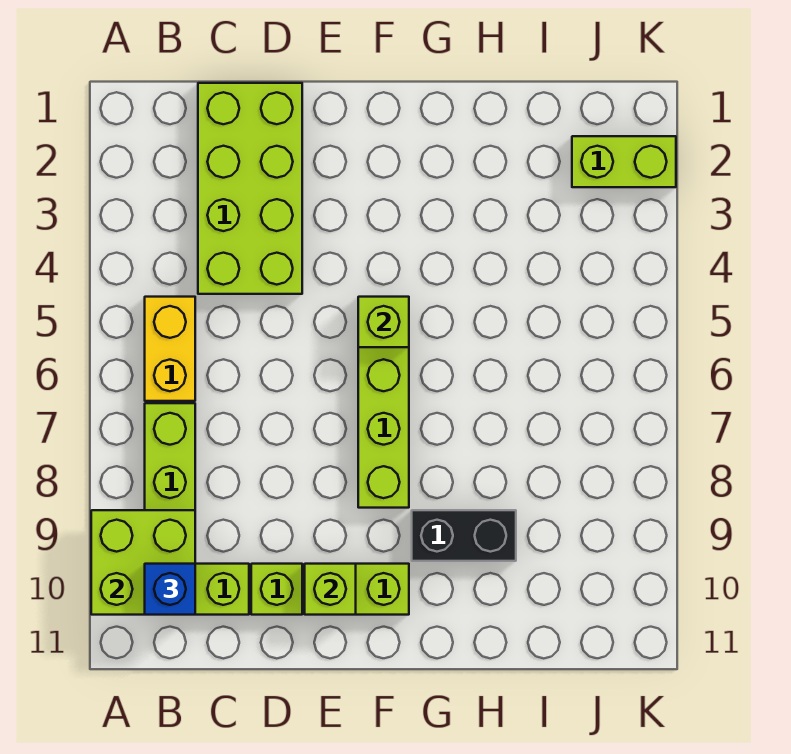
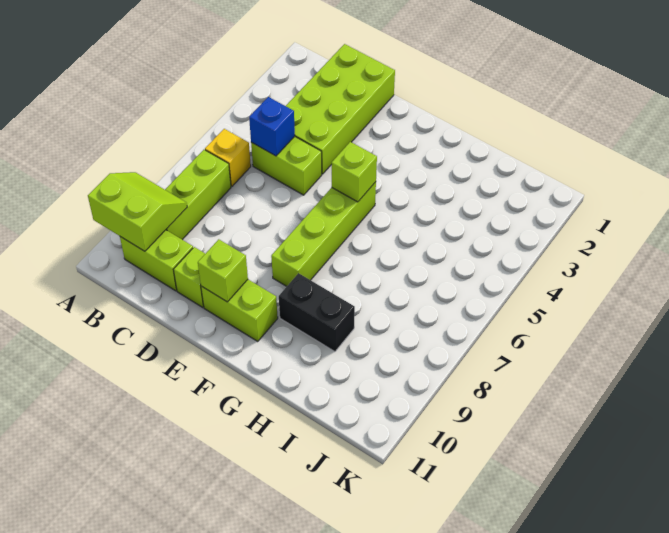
lime brick A9:B10 level 2 -> lime slope A9:B10 level 2 top 10
yellow brick B5:B6 level 1 -> yellow brick B6 level 1
blue brick B10 level 3 -> blue brick C5 level 2
lime brick J2:K2 level 1 -> lime brick C5:D5 level 1

